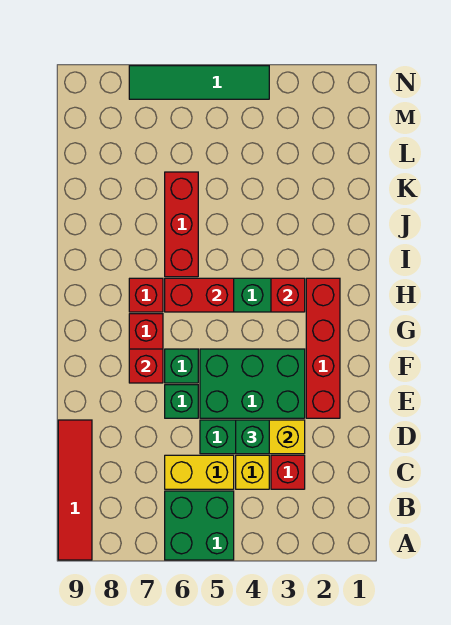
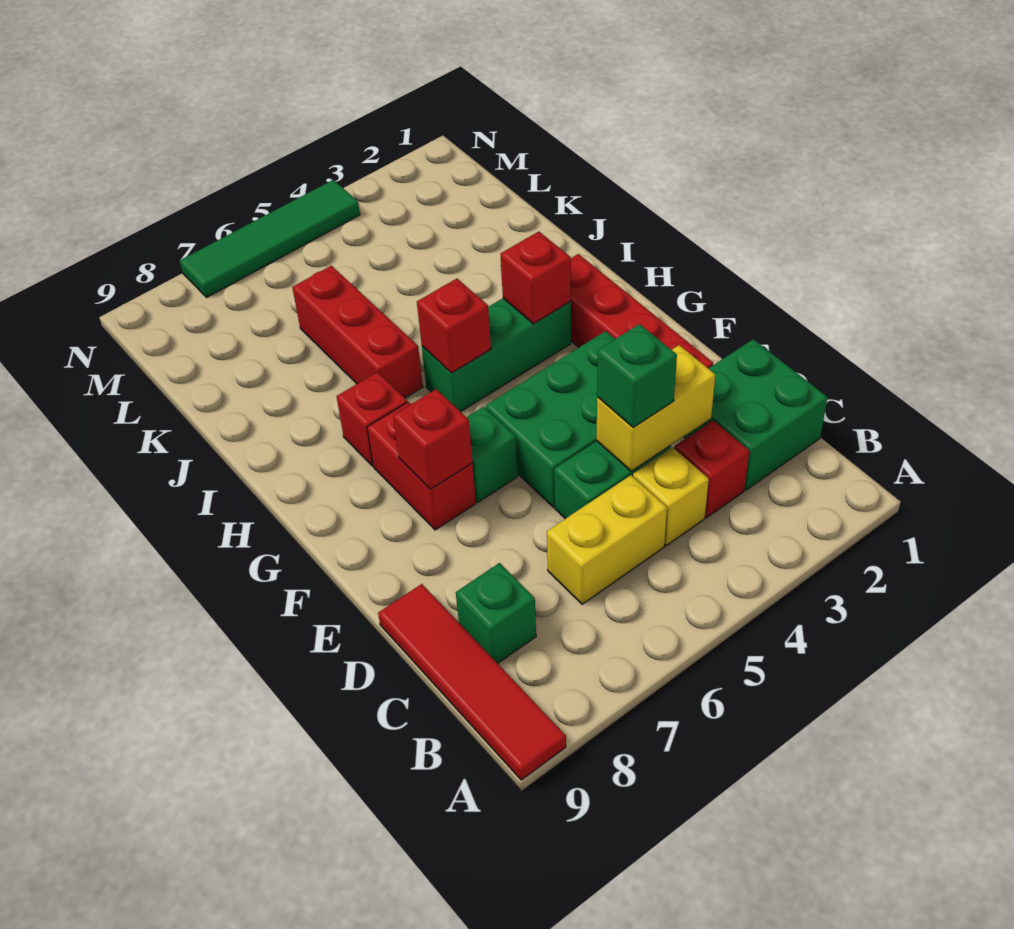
green brick A5:B6 level 1 -> green brick C1:D2 level 1
green brick E6 level 1 -> green brick C8 level 1
red brick H5:H6 level 2 -> red brick H5 level 2

